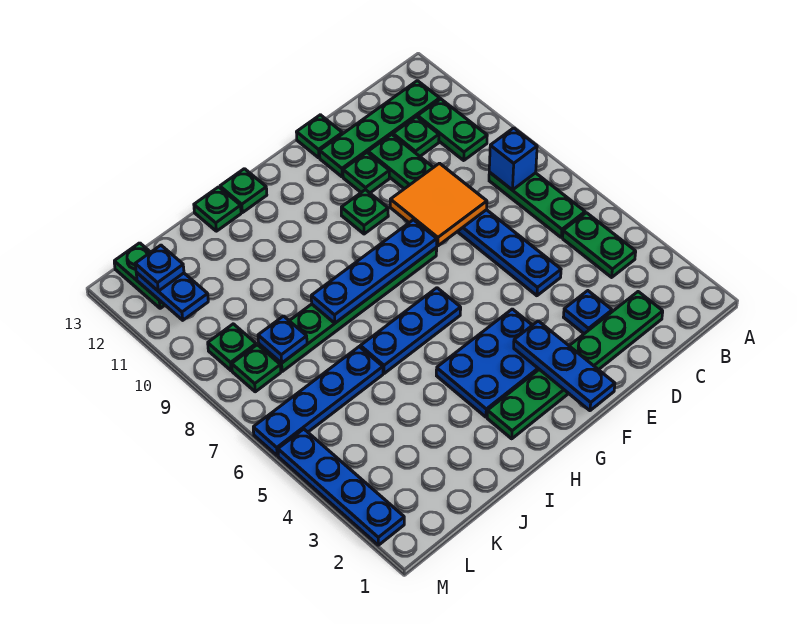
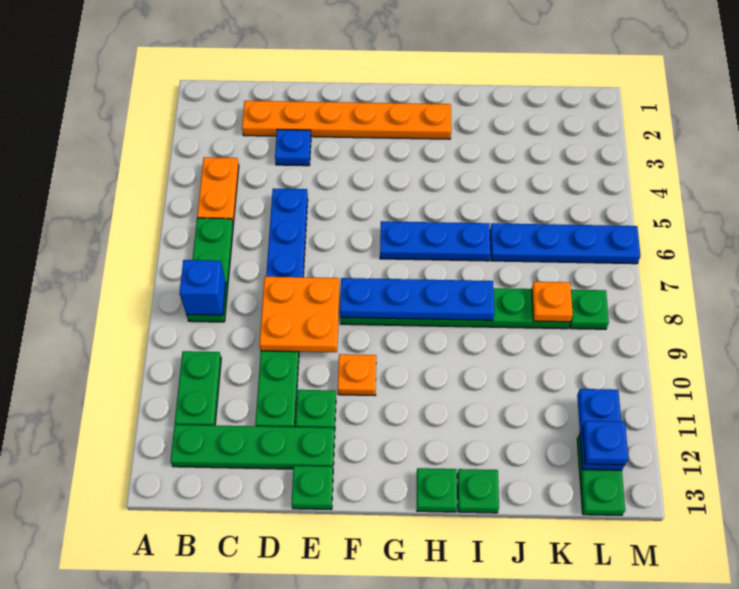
green plate B4:B5 level 1 -> orange plate B4:B5 level 1
green plate C2:H2 level 1 -> orange plate C2:H2 level 1
green plate C11 level 1 -> none
orange tile D8:E9 level 2 -> orange plate D8:E9 level 2
blue plate F1:F3 level 2 -> none
blue plate F3:H4 level 1 -> none
green plate F10 level 1 -> orange plate F10 level 1
blue plate K8 level 2 -> orange plate K8 level 2
green plate L9 level 1 -> none
blue plate M2:M5 level 1 -> none

